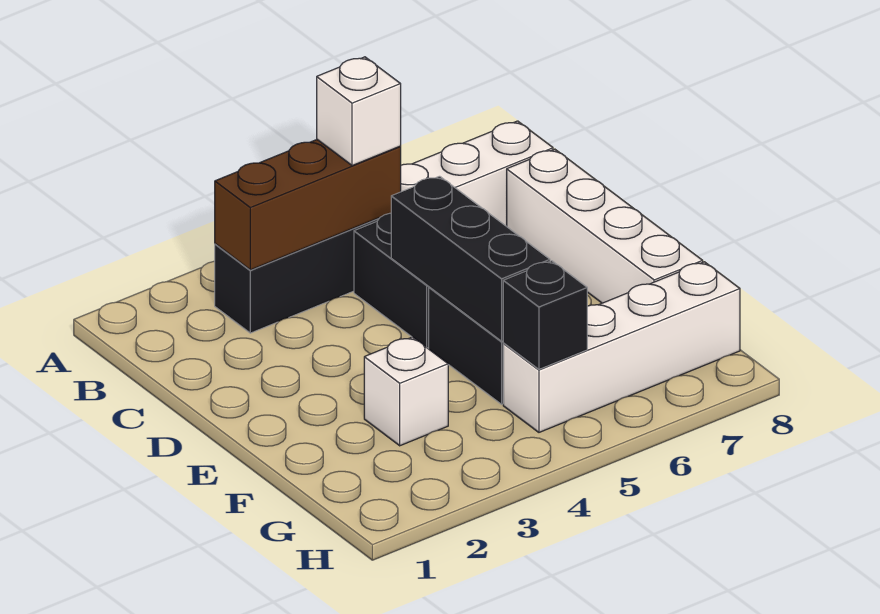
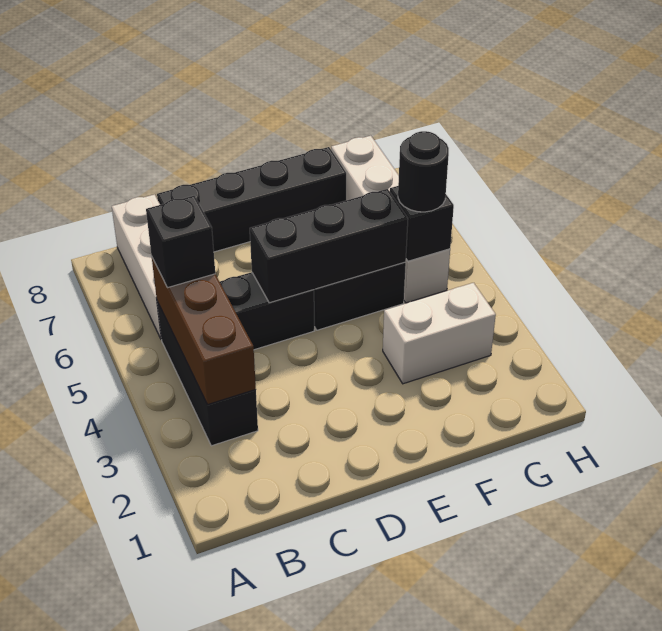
white brick B5 level 3 -> black brick B5 level 3
white brick C8:F8 level 1 -> black brick C8:F8 level 1
white brick F3 level 1 -> white brick F3:G3 level 1
none -> black round brick G5 level 3

